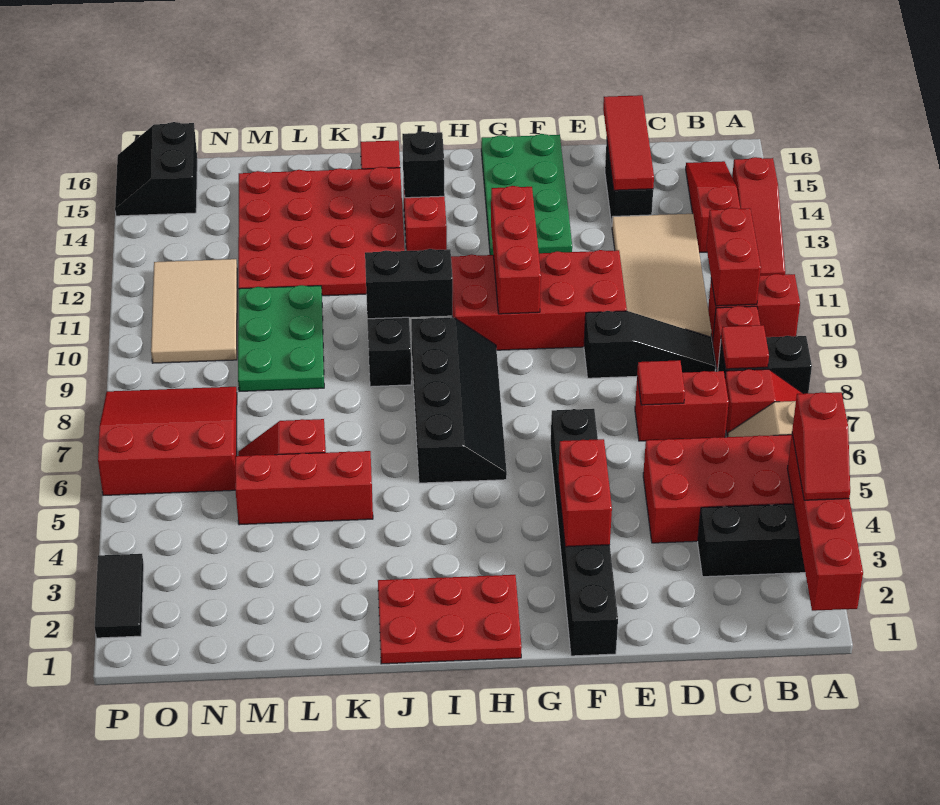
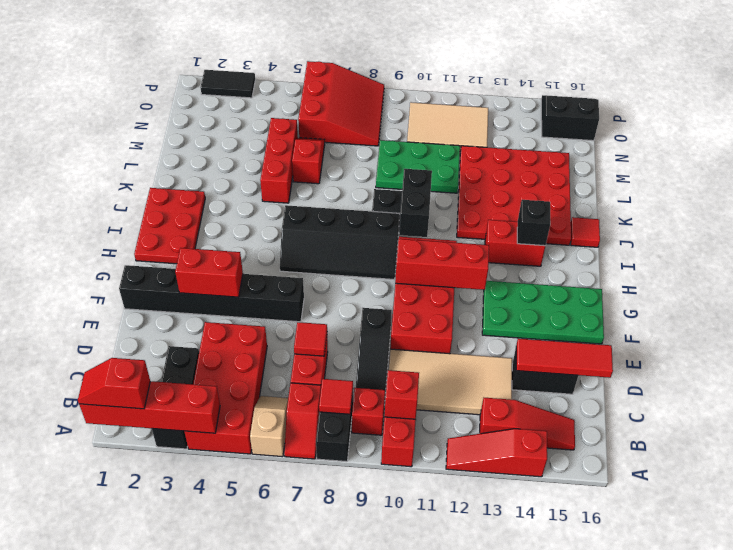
red slope A3:A4 level 3 top 4 -> red slope A1:A2 level 3 top 2
red brick B10:B11 level 2 -> red brick B10 level 2

